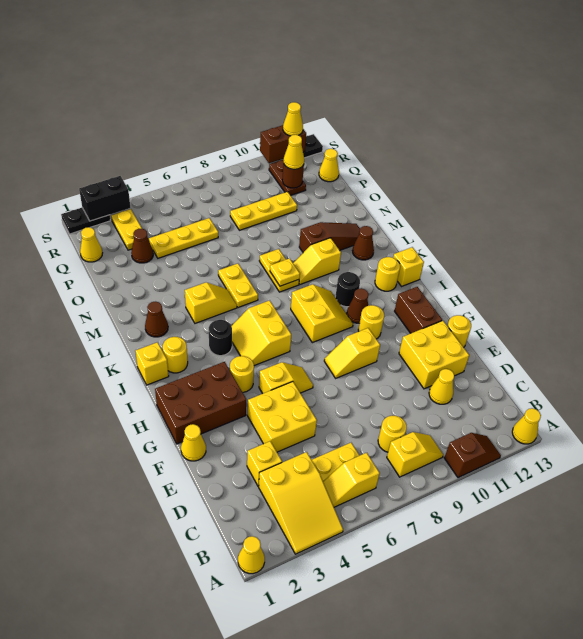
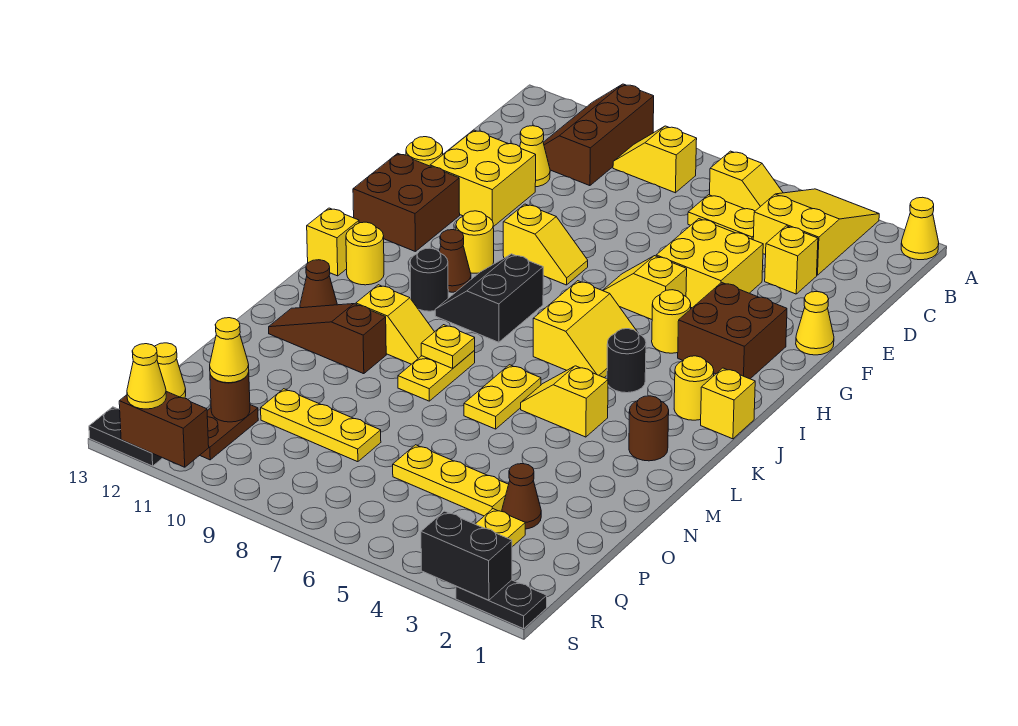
brown slope A10:A11 level 1 top 10 -> brown slope A10:C11 level 1 top 10
yellow cone A13 level 1 -> none
yellow round brick C8 level 1 -> none
brown brick G1:H3 level 1 -> brown brick G2:H3 level 1
brown brick G12:H12 level 1 -> brown brick G12:H13 level 1
yellow slope I8:J9 level 1 top 8 -> black slope I8:J9 level 1 top 8
brown cone L2 level 1 -> brown round brick L2 level 1
yellow cone Q1 level 1 -> none

